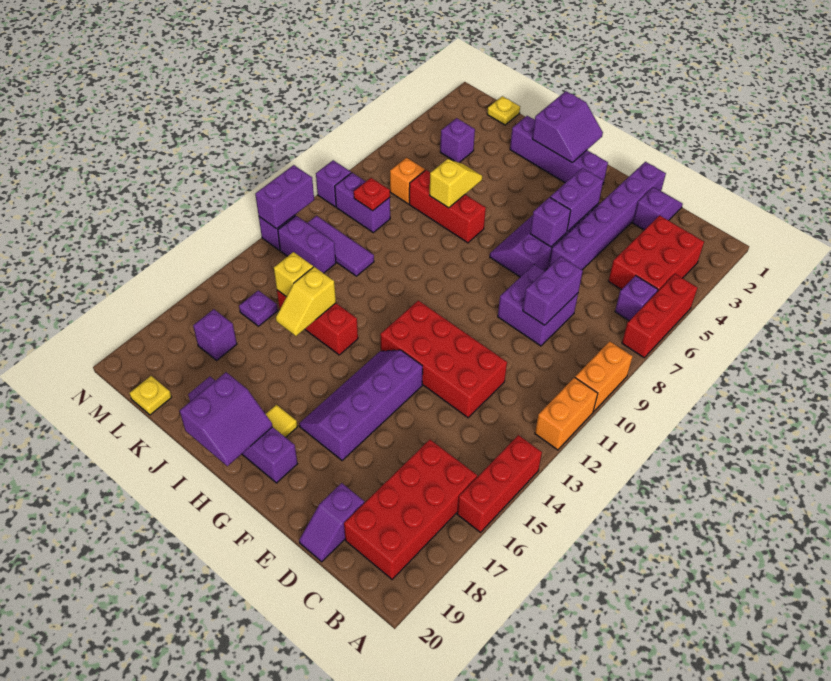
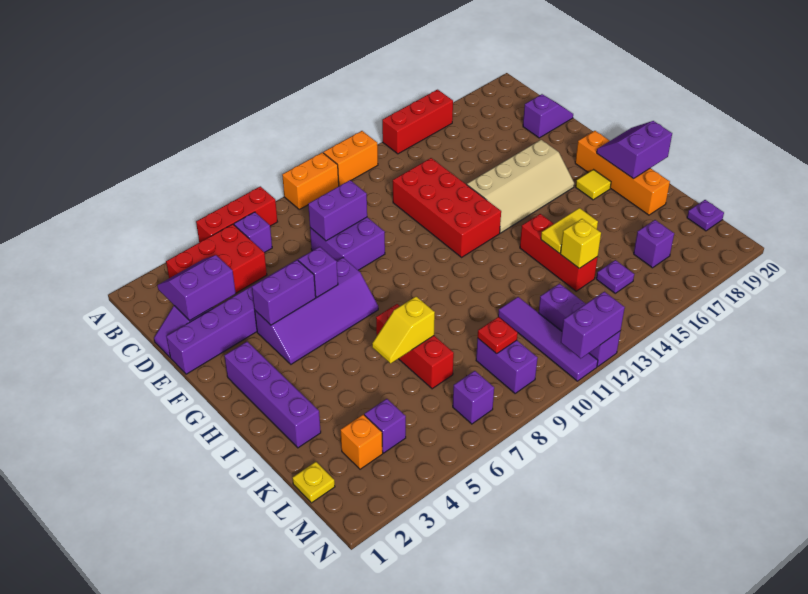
red brick B16:C19 level 1 -> none
purple slope F14:G17 level 1 top F -> tan slope F14:G17 level 1 top F
purple brick G19:J19 level 1 -> orange brick G19:J19 level 1
purple slope H1:I2 level 2 top I -> purple slope C2:D3 level 2 top D
yellow slope J14:J15 level 2 top 14 -> yellow tile J14:J15 level 2
purple tile K11:M11 level 1 -> purple tile K11:N11 level 1
orange brick L7 level 1 -> orange brick L3 level 1
yellow plate L20 level 1 -> purple plate L20 level 1
purple brick N9 level 1 -> purple brick M7 level 1

